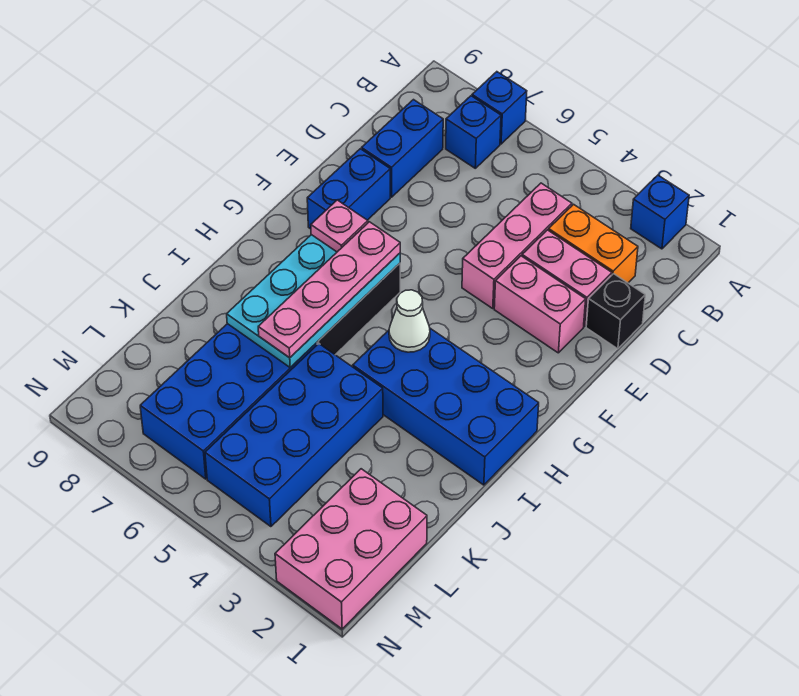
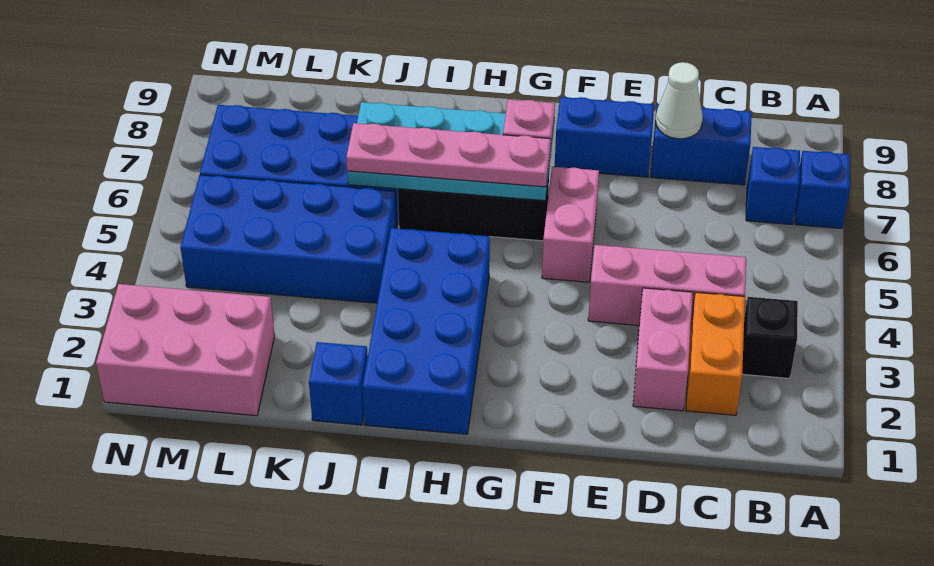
blue brick A2 level 1 -> blue brick J1 level 1
black brick D1 level 1 -> black brick B3 level 1
pink brick E2:E3 level 1 -> pink brick F5:F6 level 1
white cone H4 level 2 -> white cone D8 level 2

